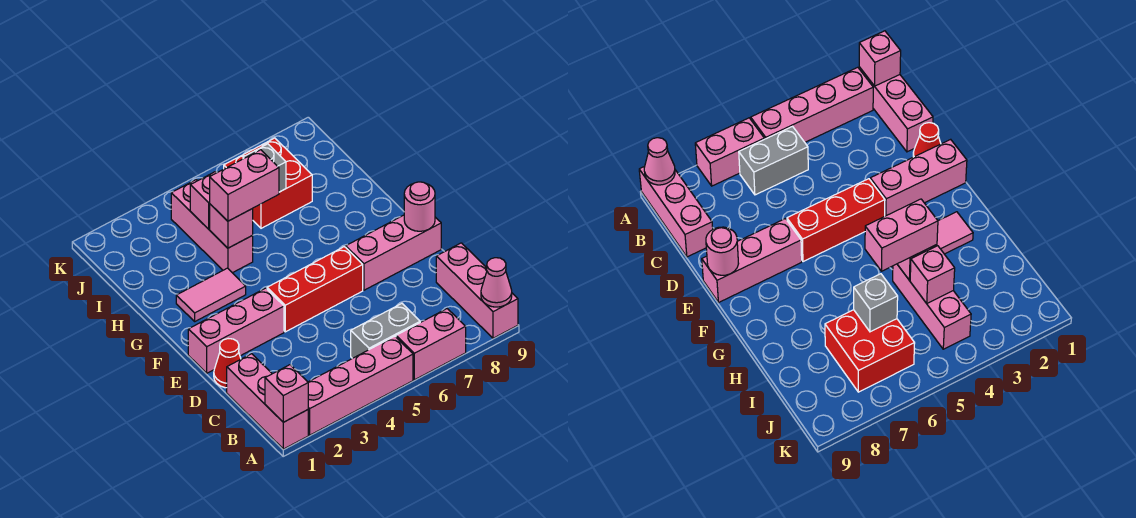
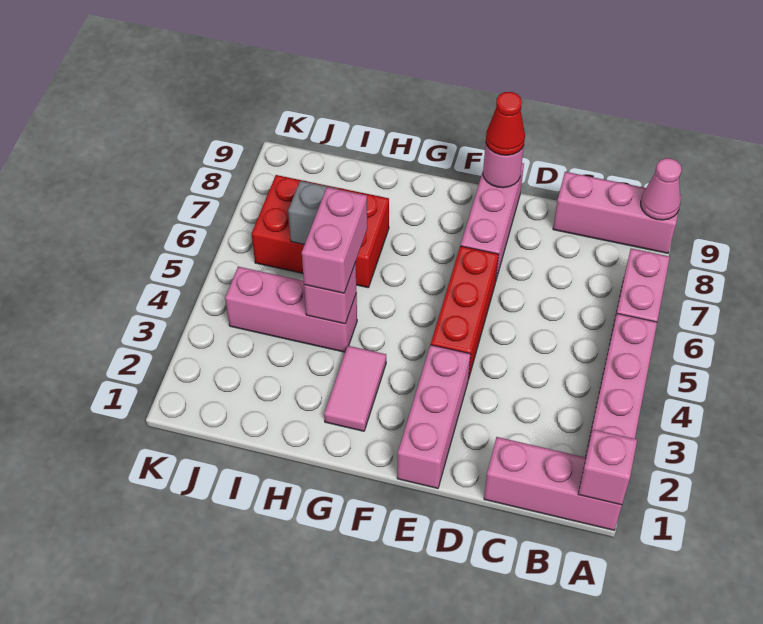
grey brick B5:B6 level 1 -> none
red cone D1 level 1 -> red cone E9 level 3
pink brick I4 level 2 -> none
red brick I6:J7 level 1 -> red brick H6:J7 level 1

